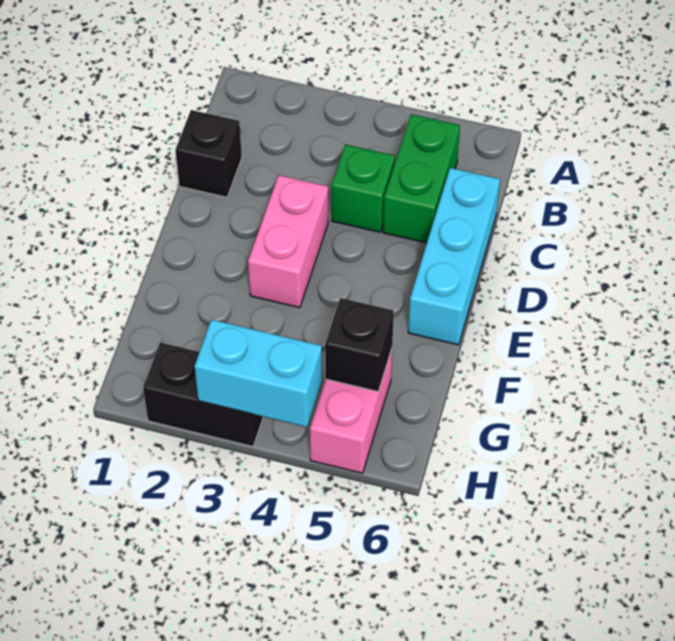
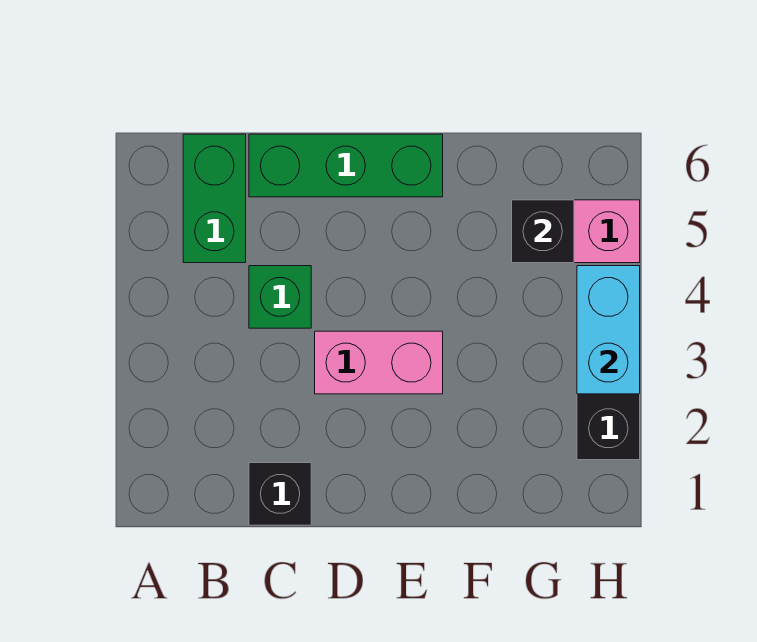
green brick B5:C5 level 1 -> green brick B5:B6 level 1
cyan brick C6:E6 level 1 -> green brick C6:E6 level 1

